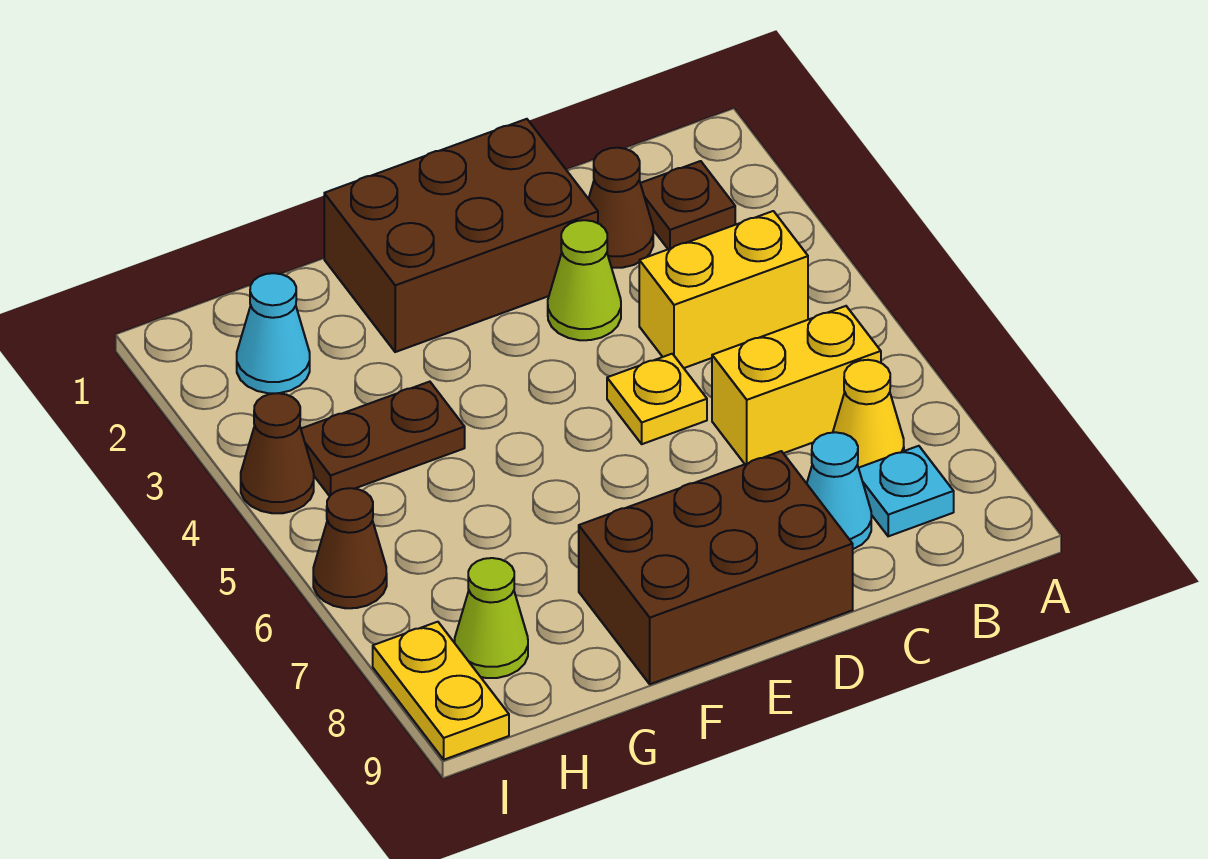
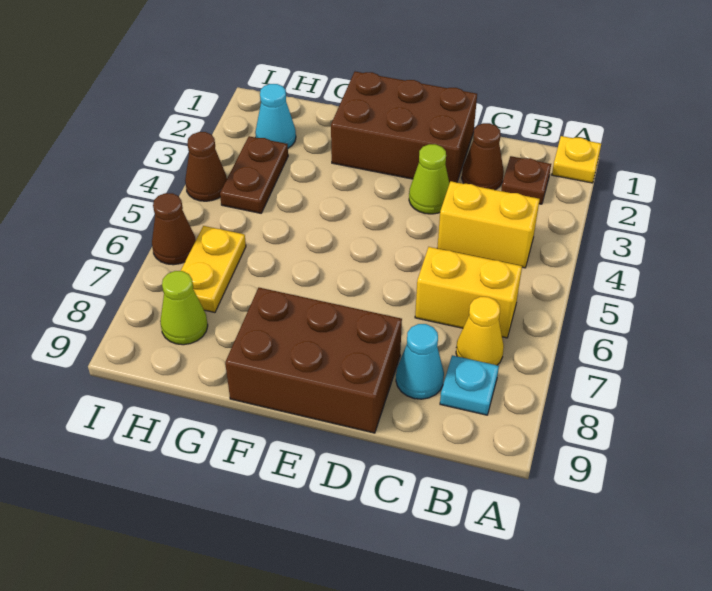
yellow plate D5 level 1 -> yellow plate A1 level 1
brown plate G4:H4 level 1 -> brown plate H3:H4 level 1
yellow plate I8:I9 level 1 -> yellow plate H6:H7 level 1

